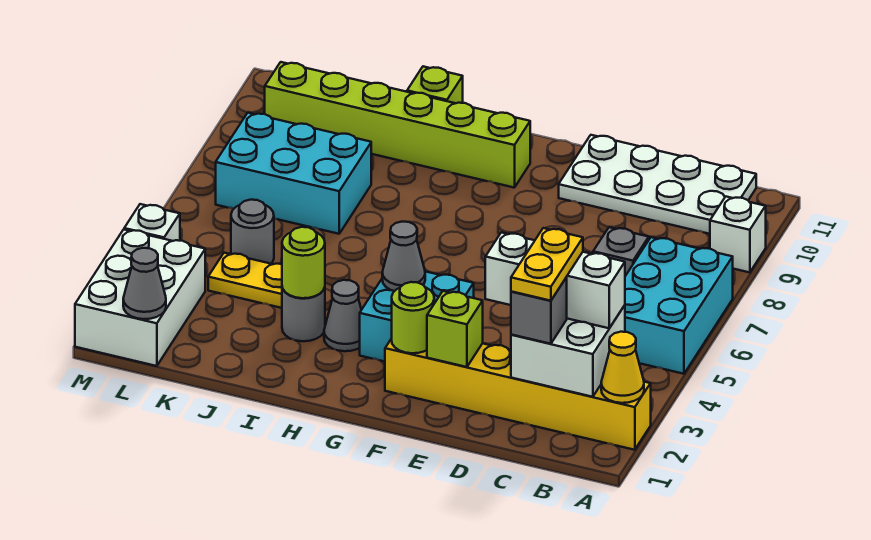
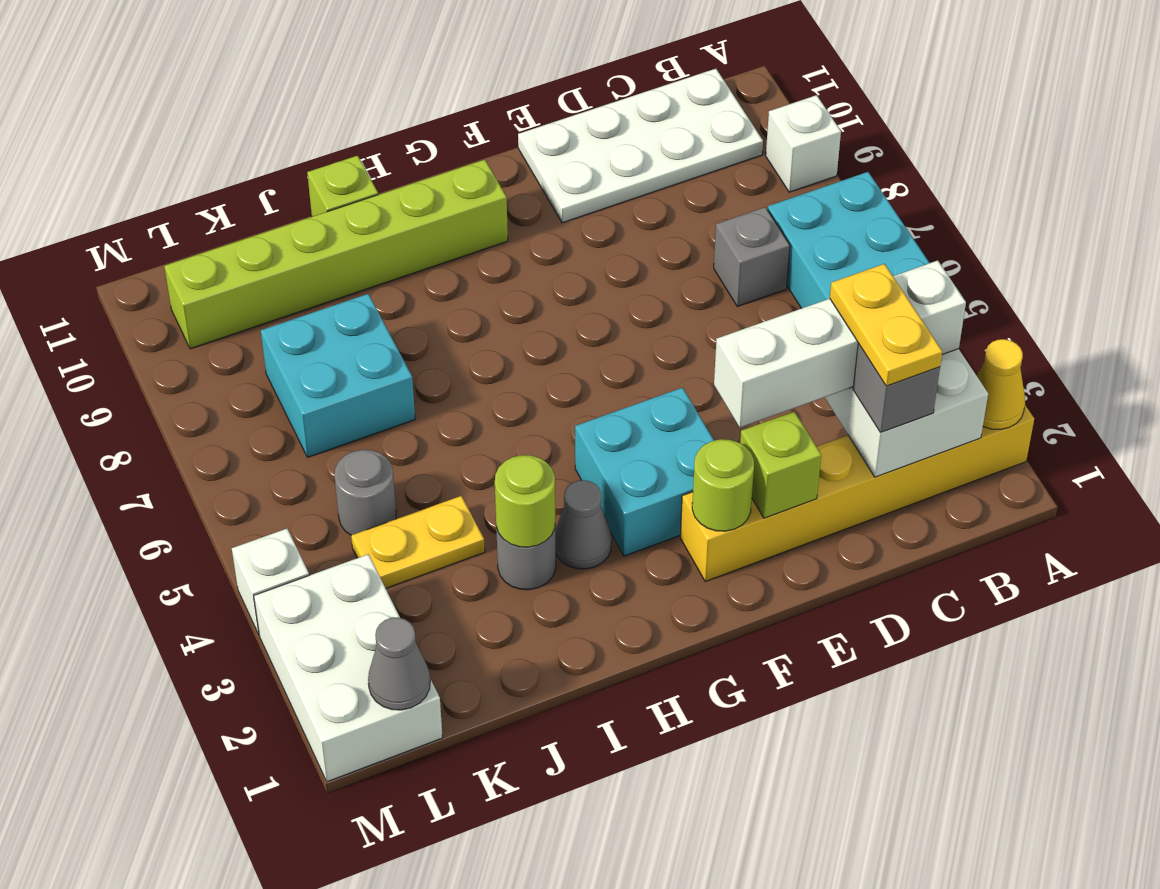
white brick B3:D3 level 3 -> white brick B3:E3 level 3
grey cone G4 level 2 -> none
cyan brick J7:L8 level 1 -> cyan brick J7:K8 level 1

